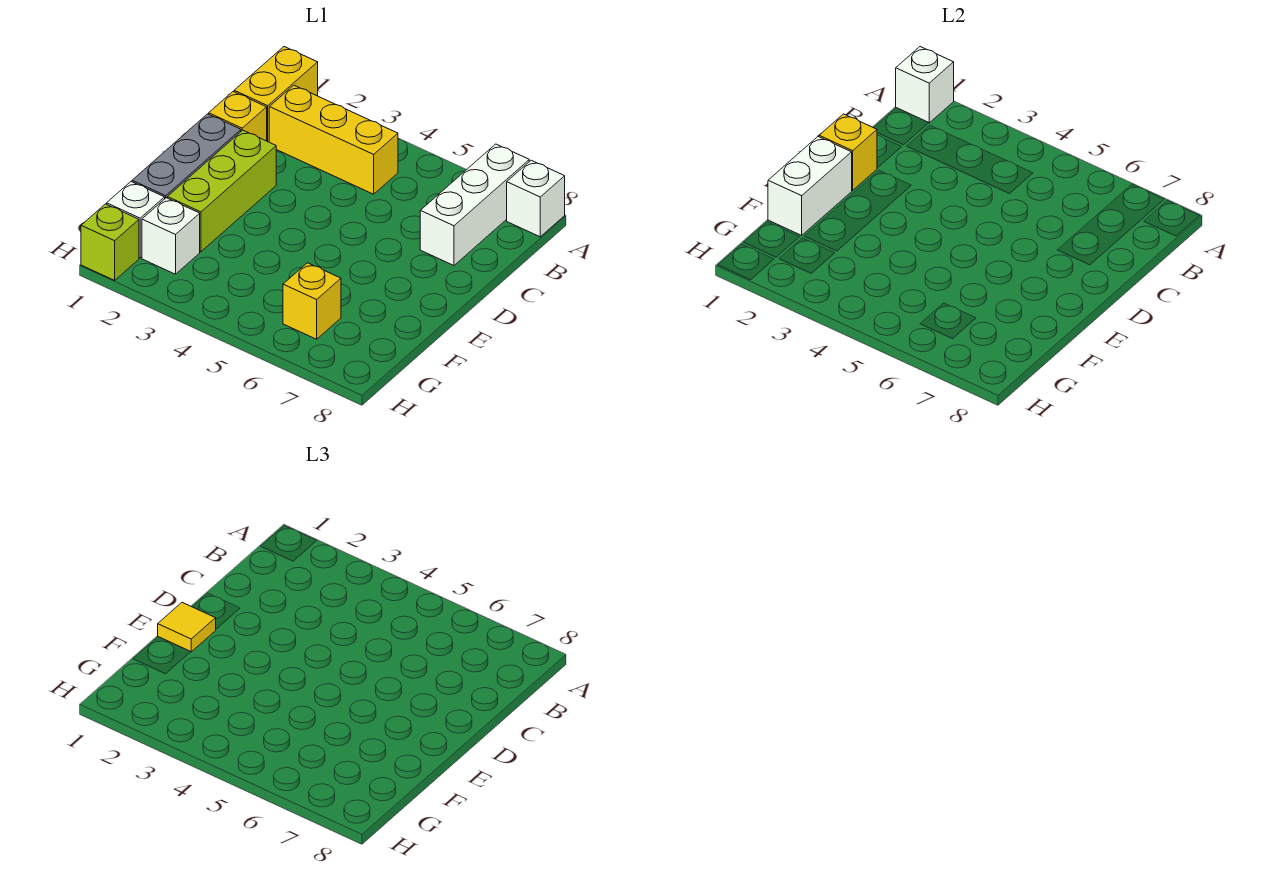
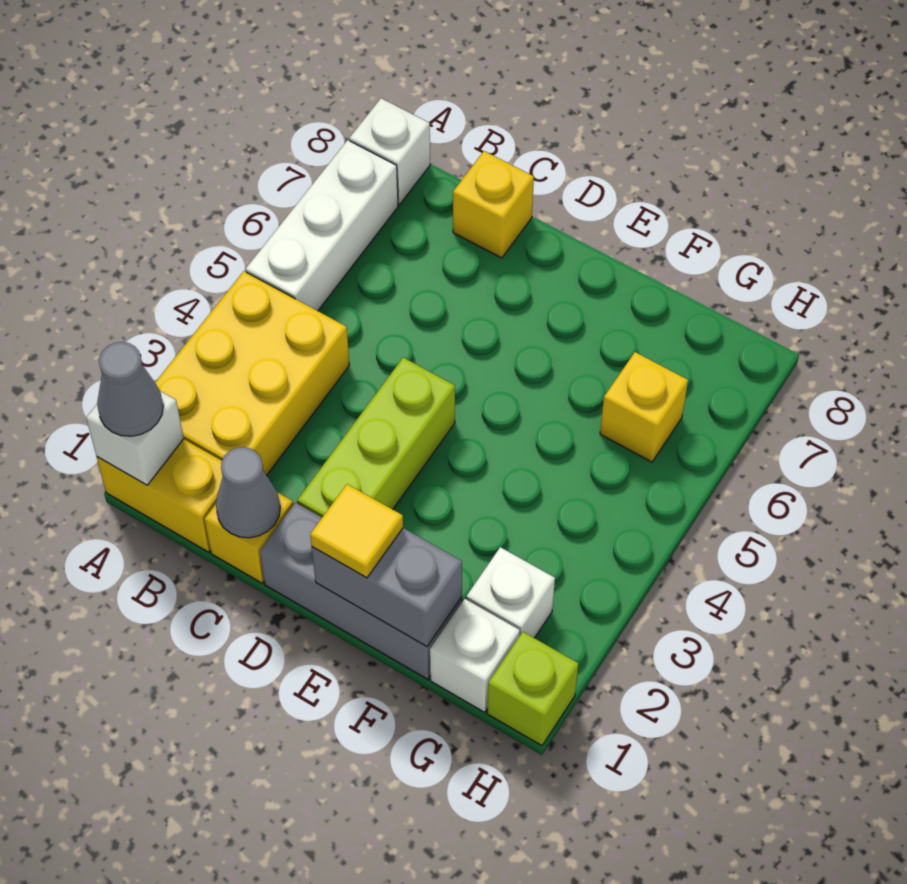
none -> grey cone A1 level 3
white brick A7:C7 level 1 -> white brick A5:A7 level 1
yellow brick B2:B4 level 1 -> yellow brick A2:B4 level 1
none -> grey cone C1 level 2
yellow brick D1 level 2 -> yellow brick C8 level 1
lime brick D2:F2 level 1 -> lime brick D2:D4 level 1
white brick E1:F1 level 2 -> grey brick E1:F1 level 2

